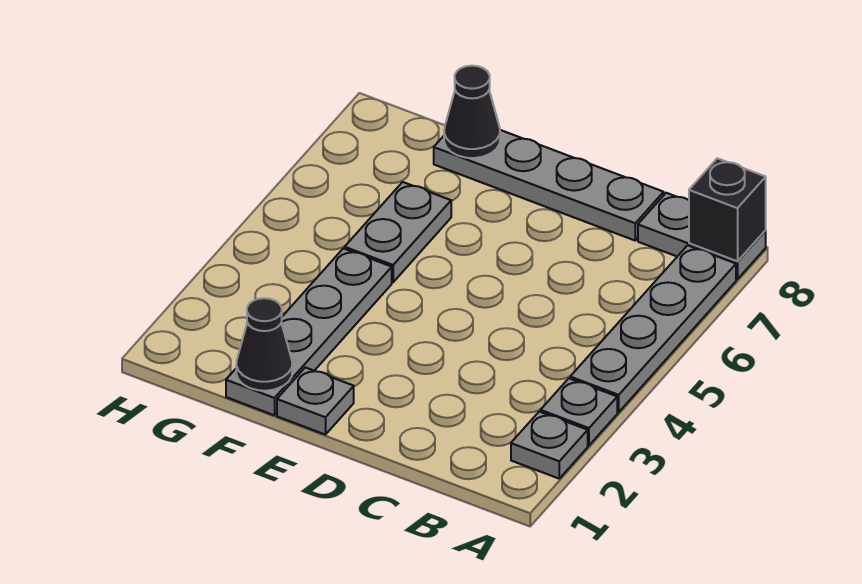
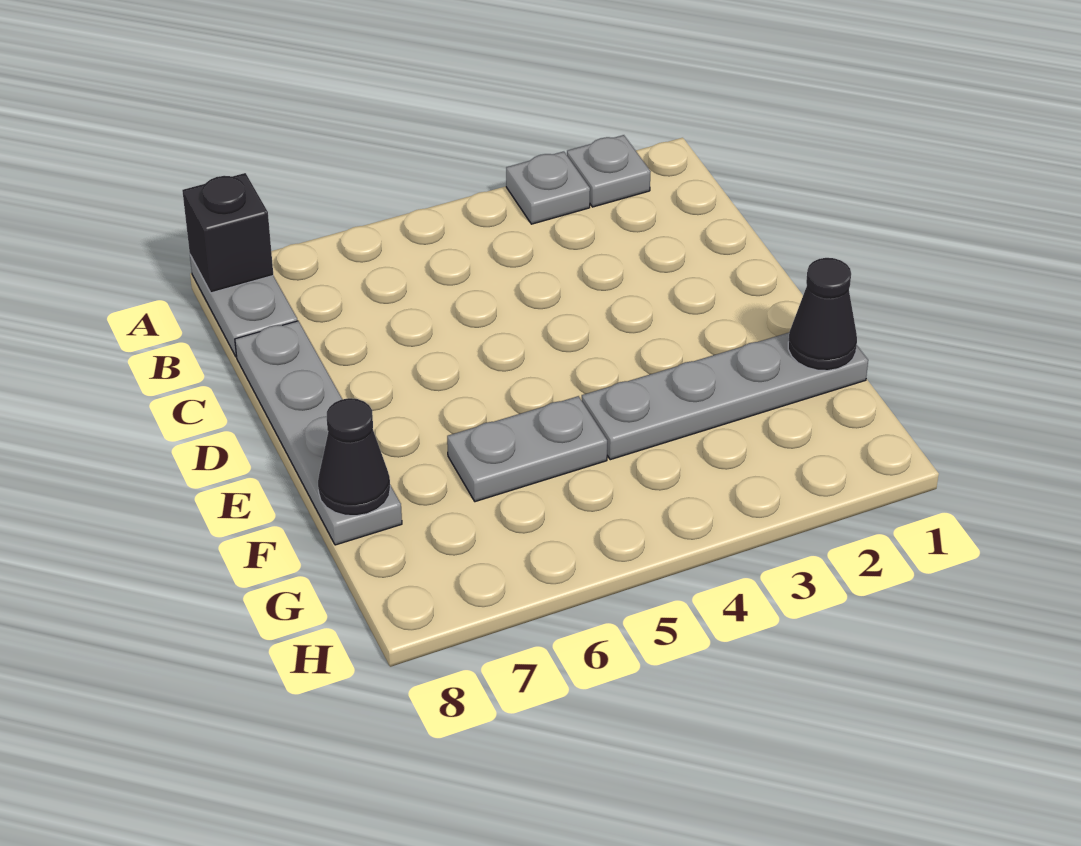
grey plate A4:A7 level 1 -> none
grey plate E1 level 1 -> none

